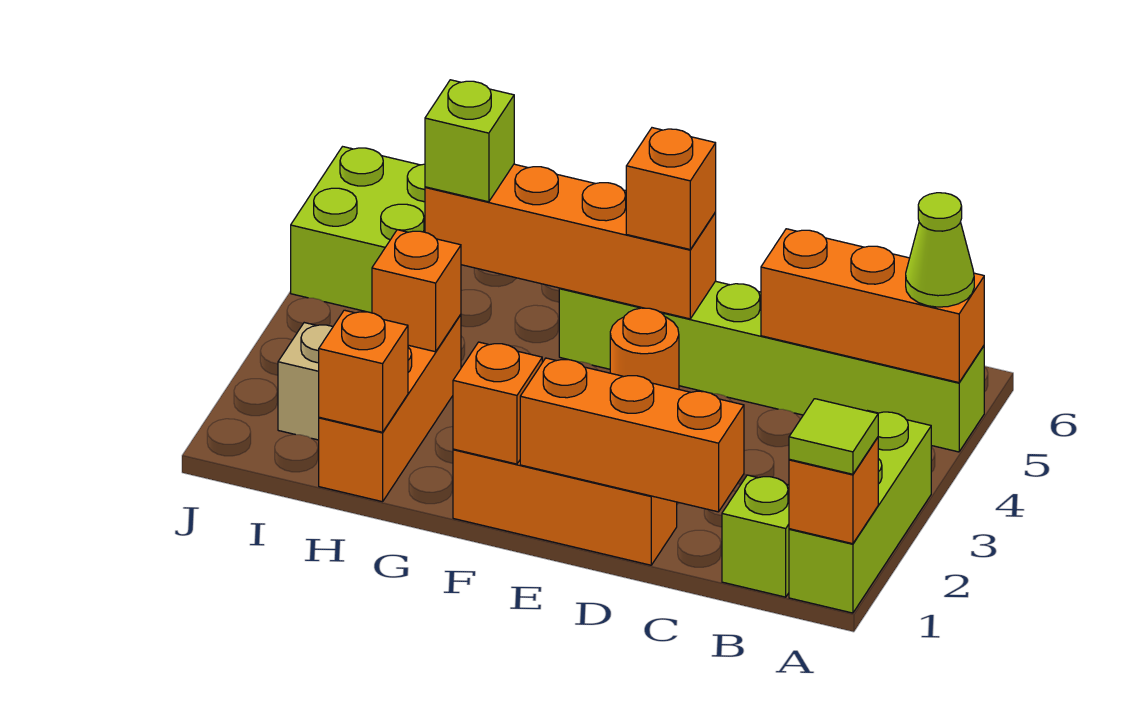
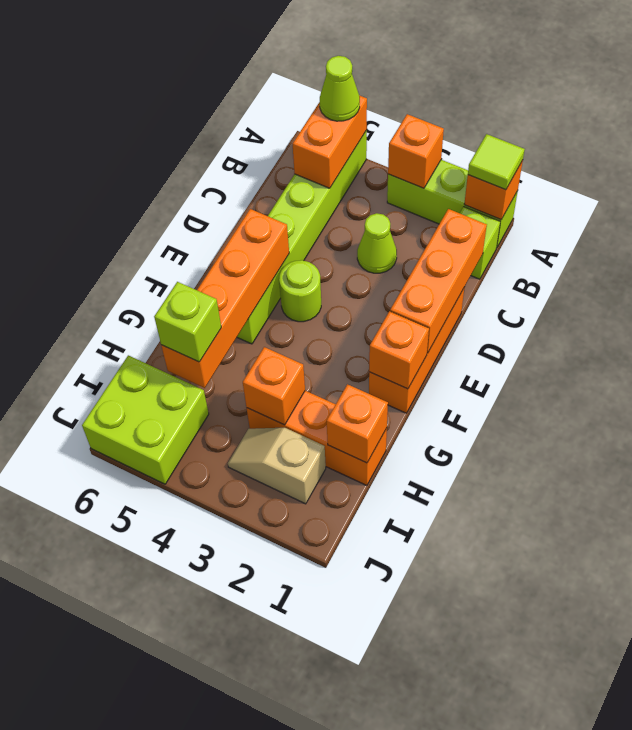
orange brick A5:C5 level 2 -> orange brick A5:B5 level 2
none -> lime cone C3 level 1
orange round brick E4 level 1 -> lime round brick E4 level 1
orange brick E5 level 3 -> orange brick A3 level 2

